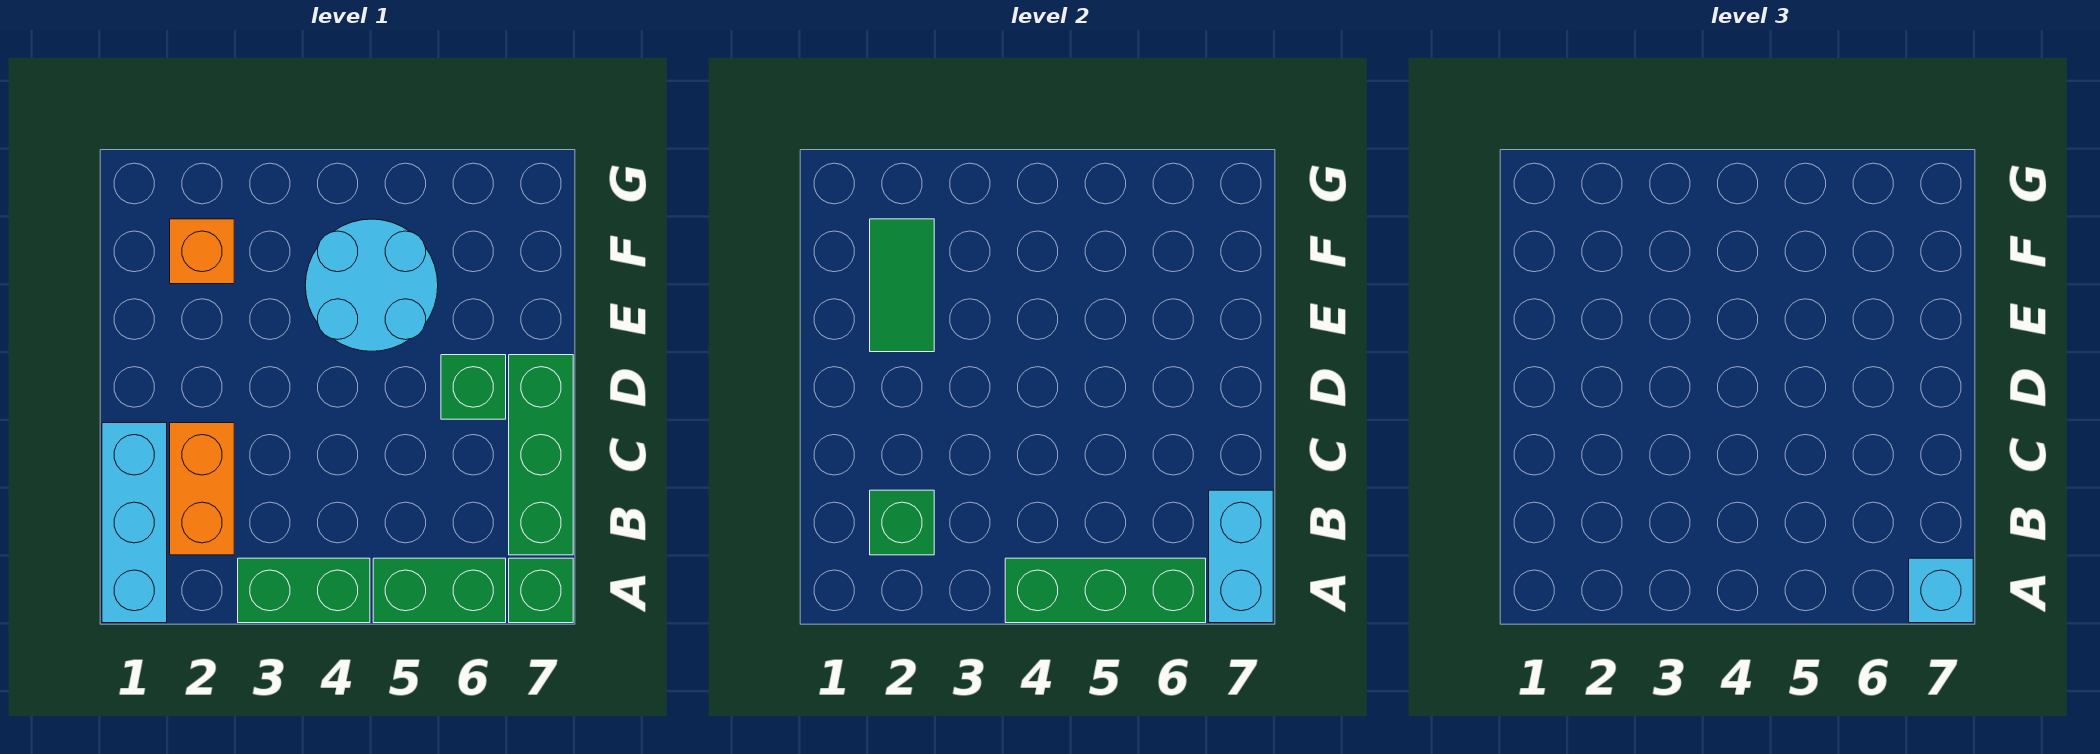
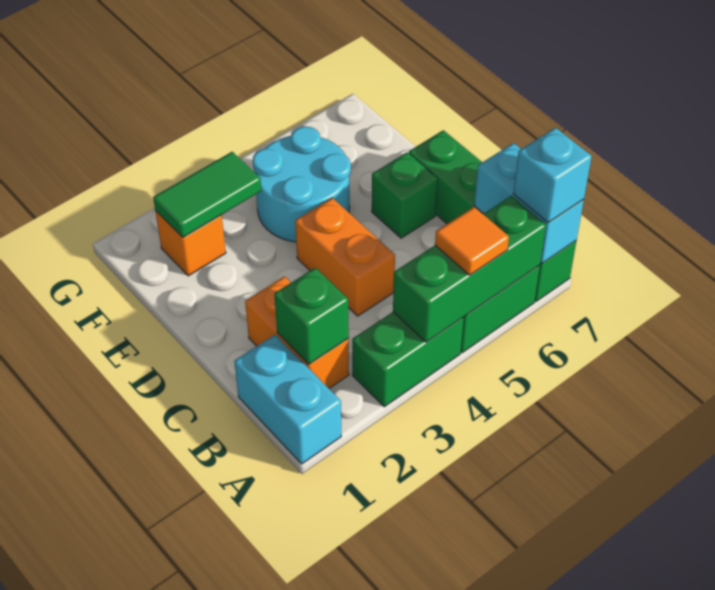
cyan brick A1:C1 level 1 -> cyan brick A1:B1 level 1
none -> orange tile A5 level 3
none -> orange brick C4:D4 level 1
green tile E2:F2 level 2 -> green tile F2:F3 level 2

